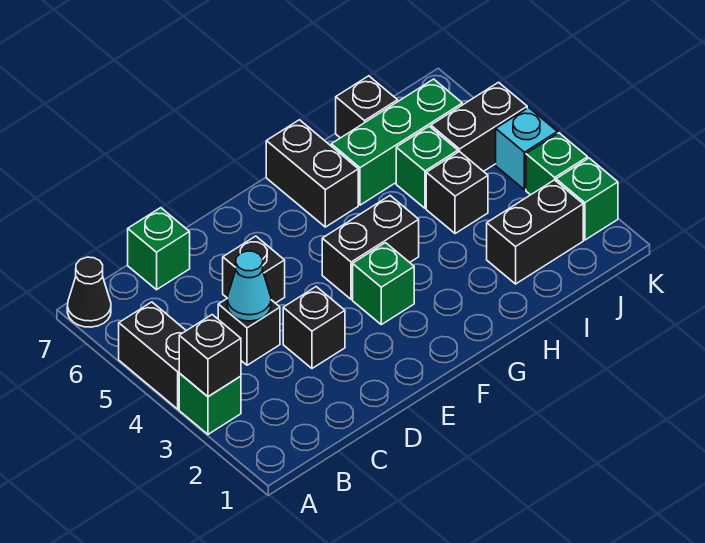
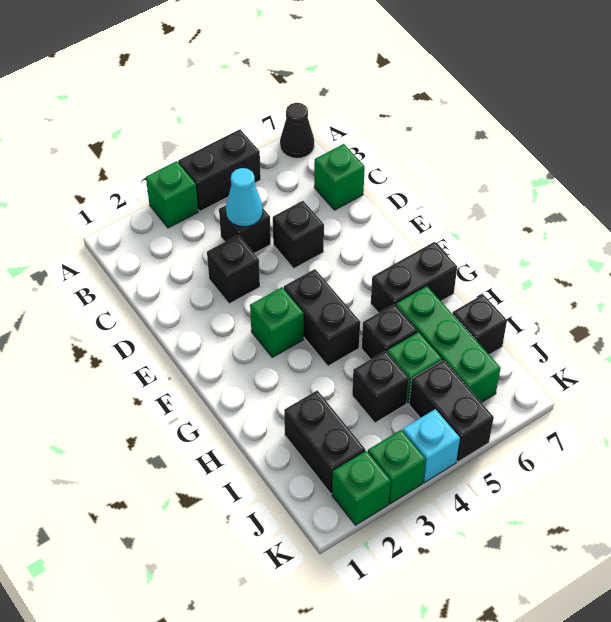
black brick A3 level 2 -> black brick H5 level 1

